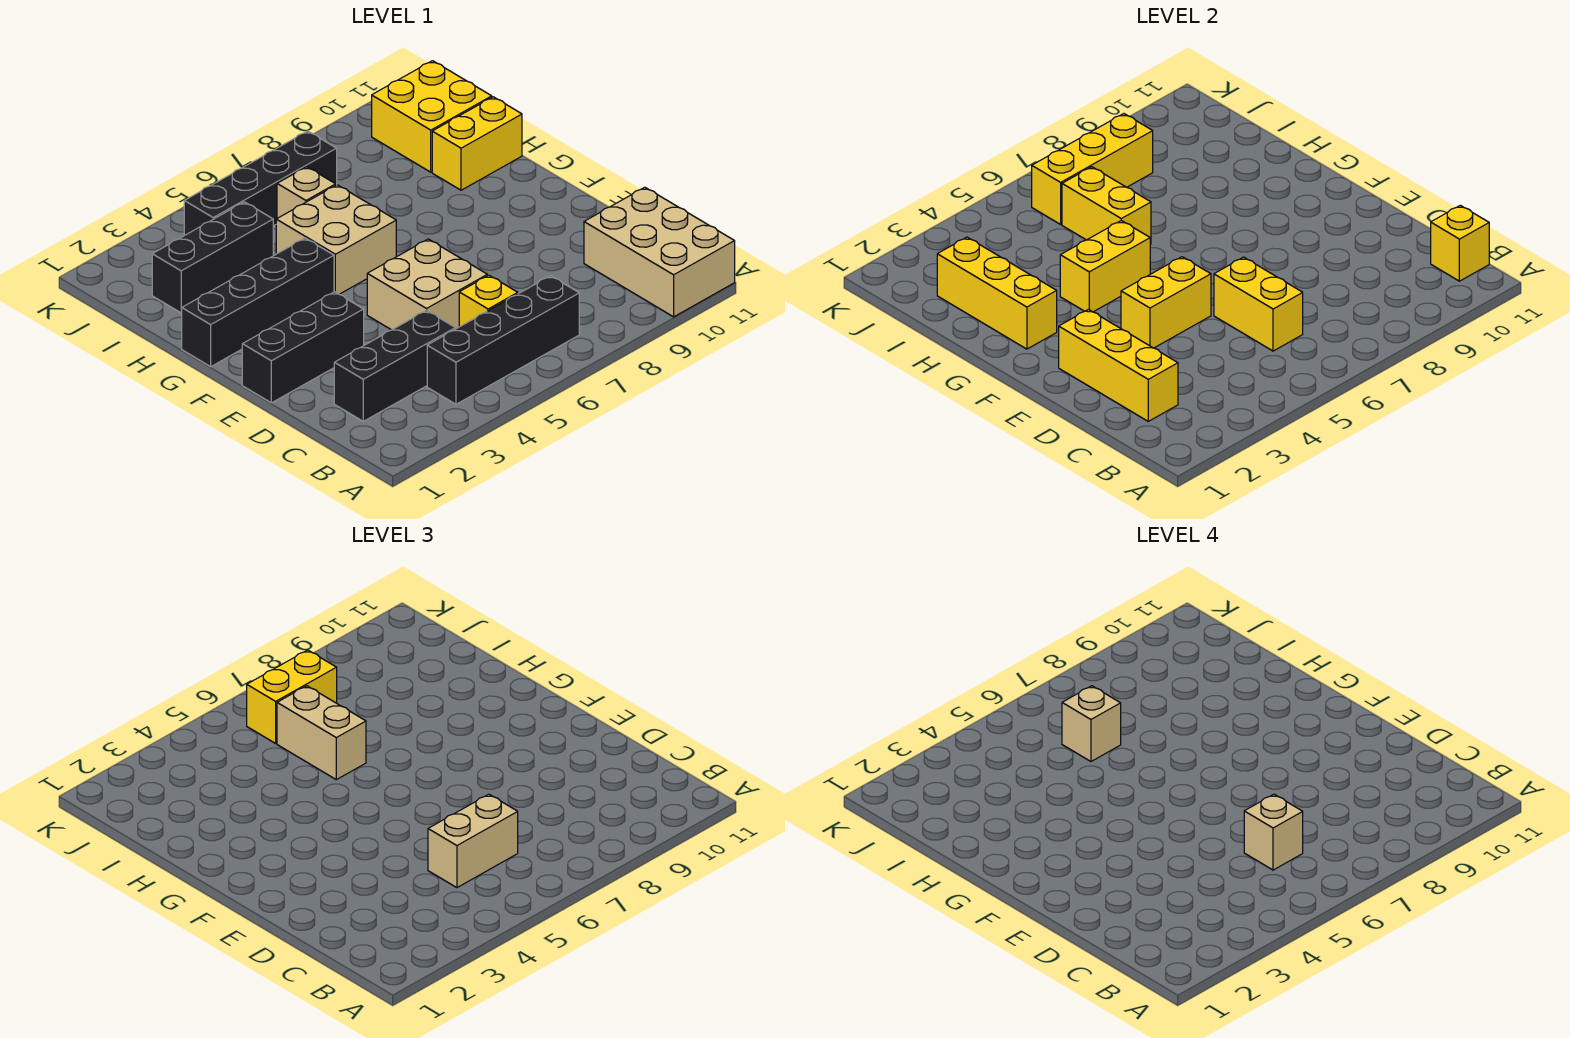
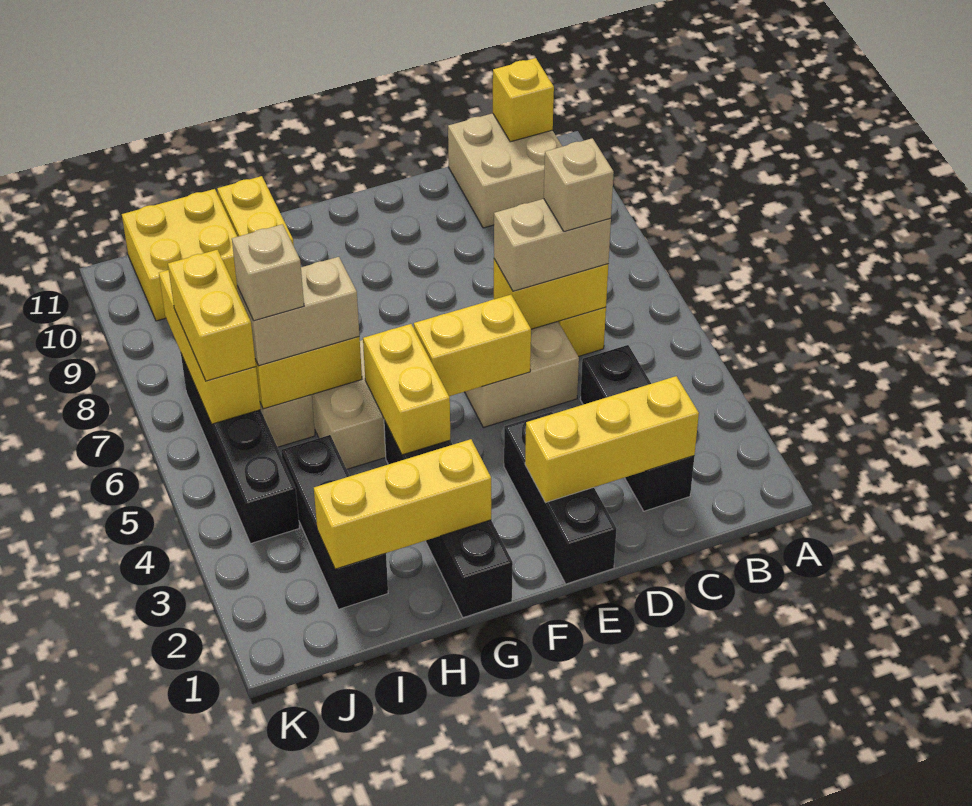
tan brick A10:C11 level 1 -> tan brick B10:C11 level 1
black brick B4:B7 level 1 -> none
tan brick C5:C6 level 3 -> tan brick C6:D6 level 3
yellow brick E4:E5 level 2 -> yellow brick E5:F5 level 2

